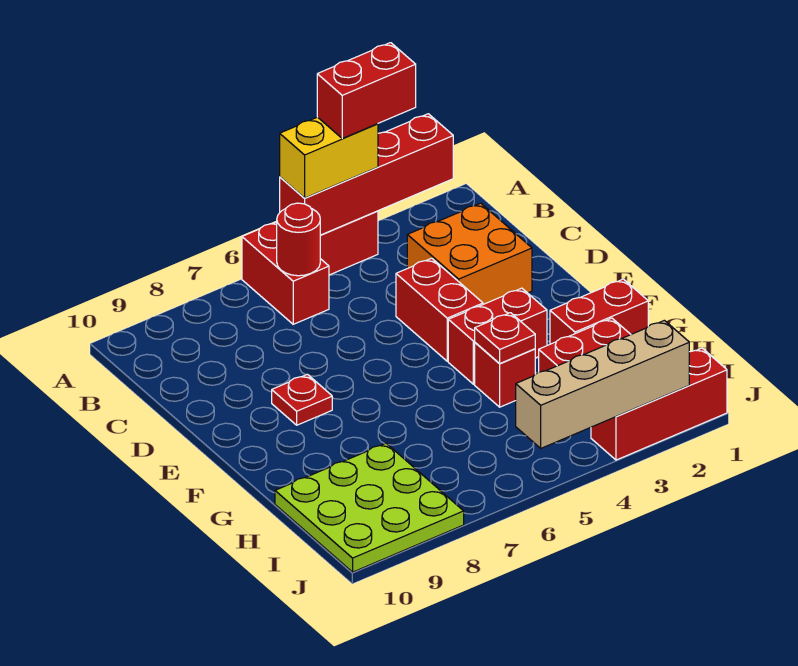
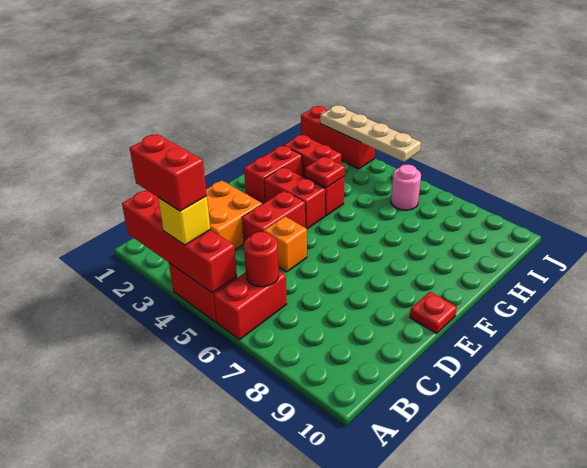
yellow brick A4:A5 level 3 -> yellow brick A4 level 3
none -> orange brick D5 level 1
red plate E8 level 1 -> red plate E10 level 1
red brick G1:G2 level 1 -> red brick F2:G2 level 1
lime plate H8:J10 level 1 -> none
none -> pink round brick I6 level 1
tan brick J2:J5 level 2 -> tan plate J2:J5 level 2

